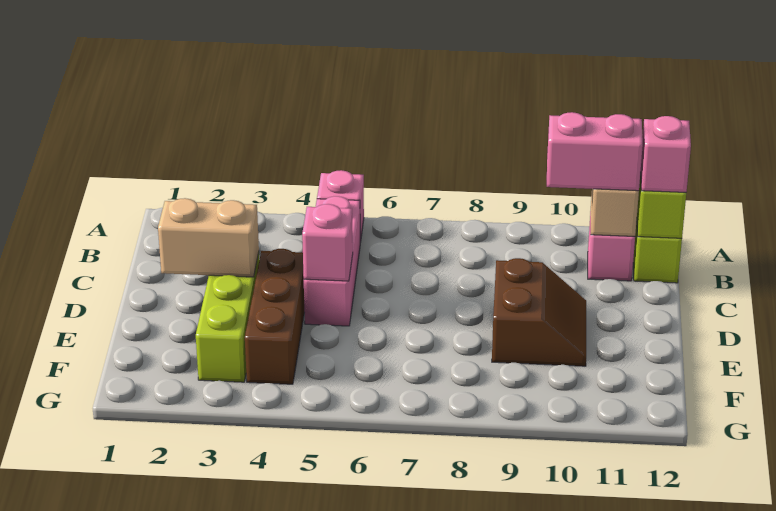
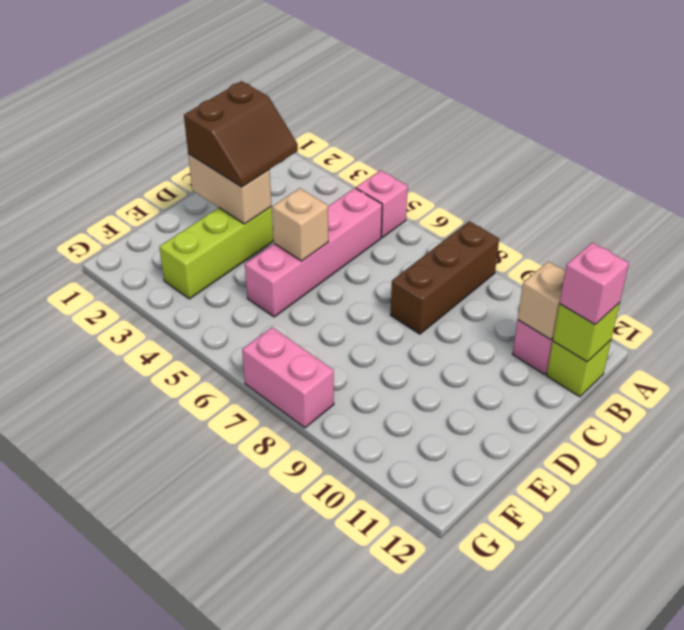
pink brick B5:D5 level 1 -> pink brick B5:E5 level 1
pink brick B10:B11 level 3 -> pink brick G7:G8 level 1
brown brick D4:F4 level 1 -> brown brick A8:C8 level 1
pink brick D5 level 2 -> tan brick D5 level 2
brown slope D9:E10 level 1 top 9 -> brown slope C2:D3 level 3 top 2

